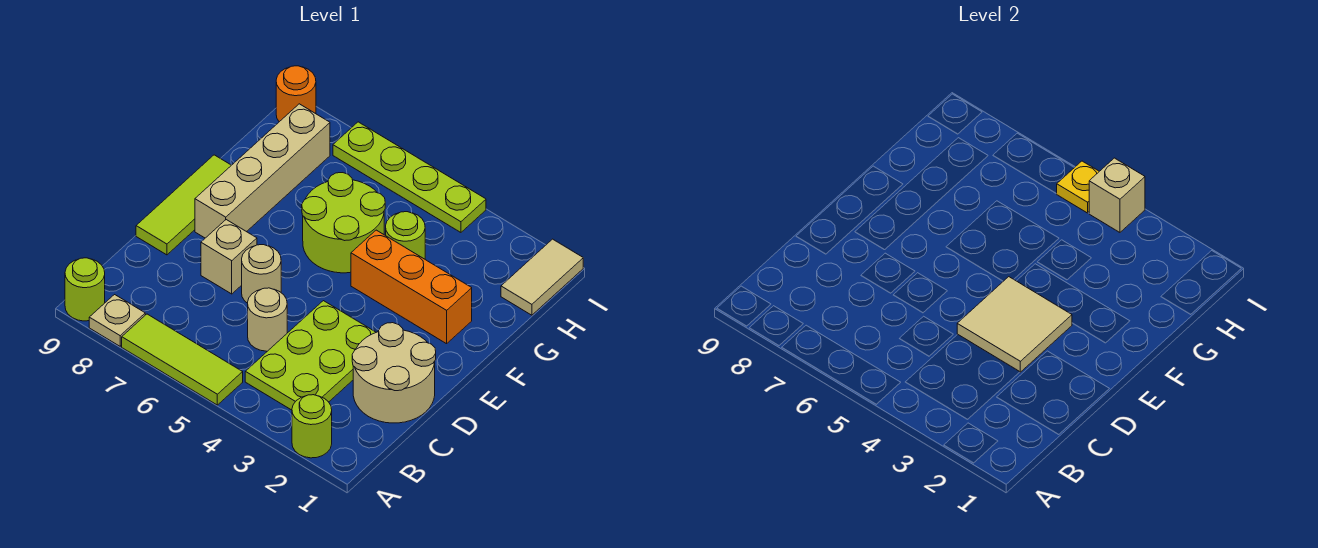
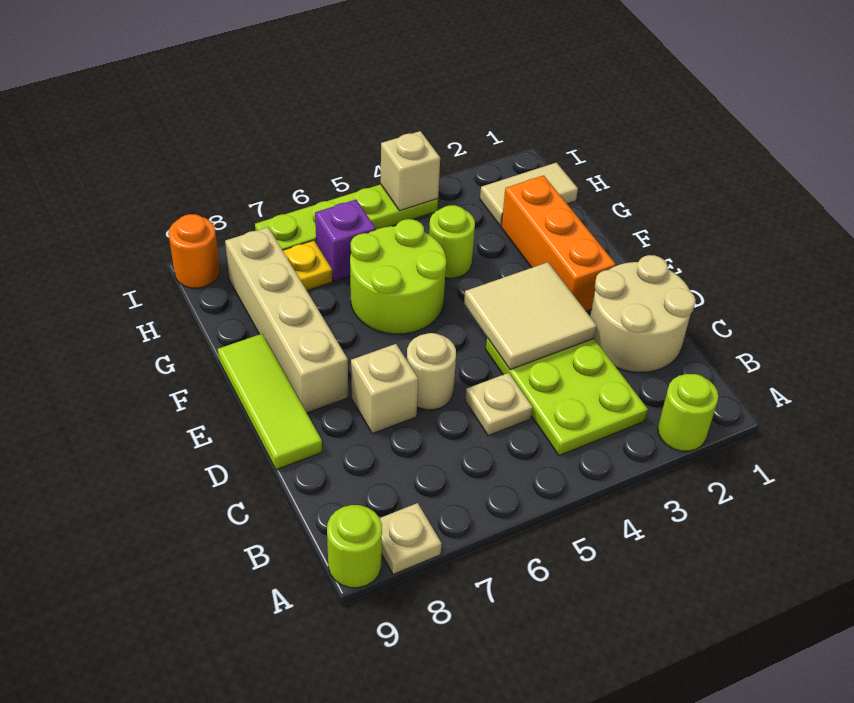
lime tile A5:A7 level 1 -> none
tan round brick C5 level 1 -> tan plate C5 level 1
orange brick F2:F4 level 1 -> orange brick E2:G2 level 1
tan tile H1:I1 level 1 -> tan tile H1:H2 level 1
none -> purple brick H6 level 1
yellow plate I5 level 2 -> yellow plate H7 level 1

